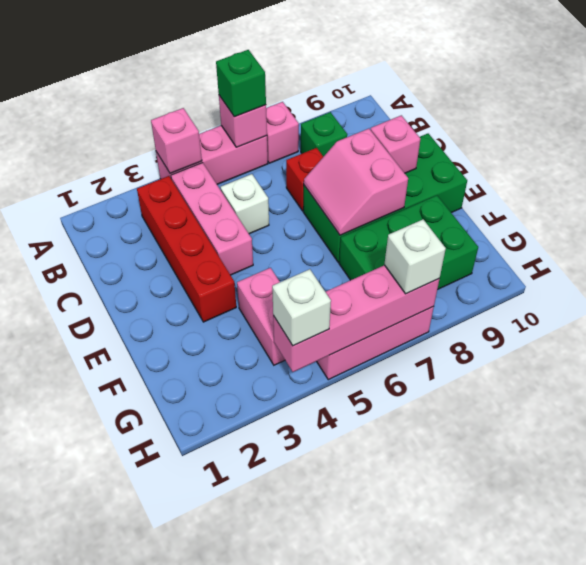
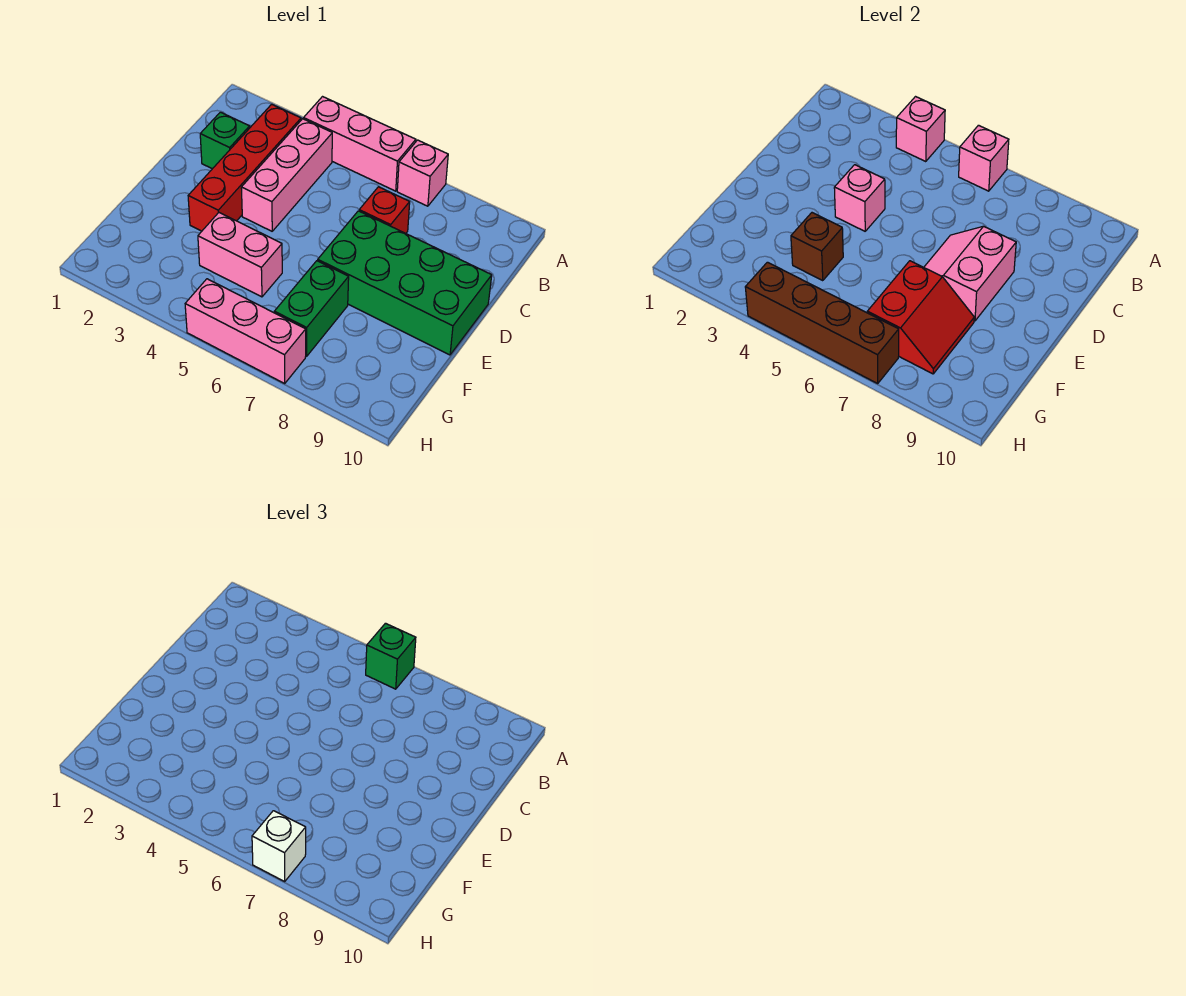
green brick B8 level 1 -> green brick C2 level 1
white brick C5 level 1 -> none
pink brick D9 level 2 -> pink brick D4 level 2
pink brick F4:G4 level 1 -> pink brick F4:F5 level 1
none -> brown brick F4 level 2
green brick F7:G9 level 1 -> green brick F7:G7 level 1
none -> red slope F7:G8 level 2 top 7
pink brick H4:H7 level 2 -> brown brick H4:H7 level 2
white brick H4 level 3 -> none

